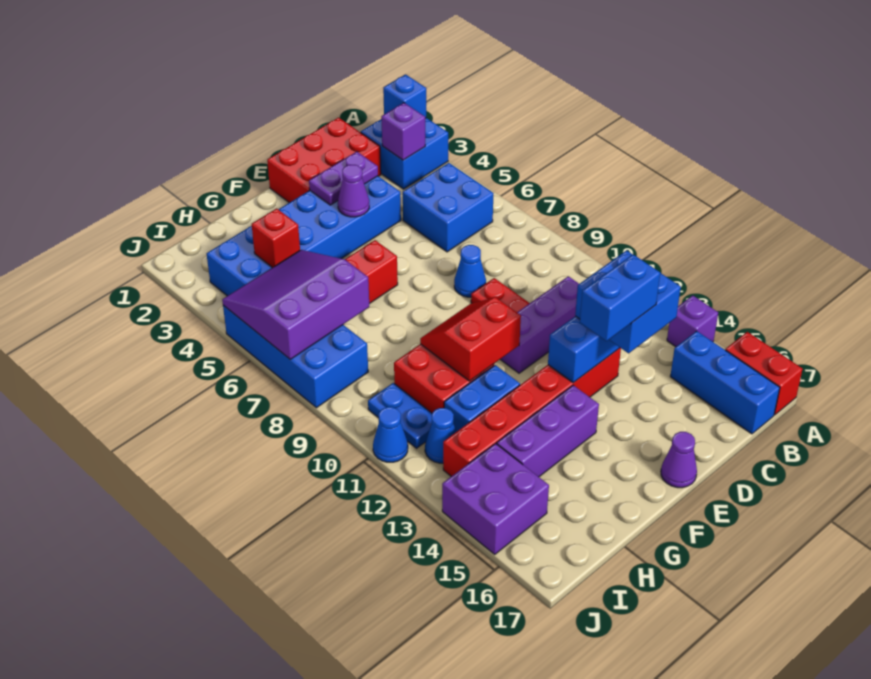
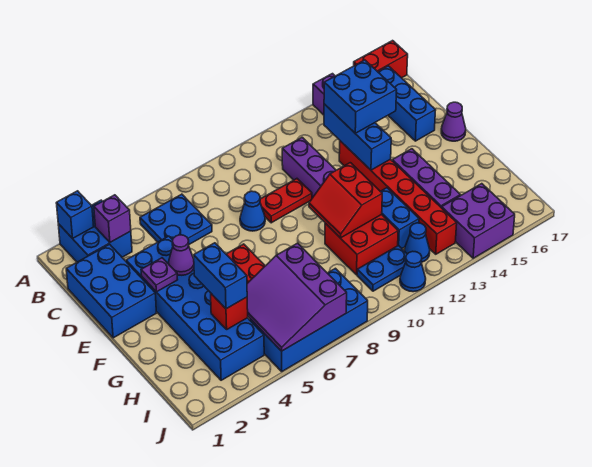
blue brick B5:C6 level 1 -> blue plate B5:C6 level 1
blue brick B15:B17 level 1 -> blue brick B16:D16 level 1
red brick C1:E2 level 1 -> blue brick C1:E2 level 1
purple plate D3:E3 level 2 -> purple plate E3 level 2
blue brick D14:E14 level 4 -> blue brick G4:H4 level 3

